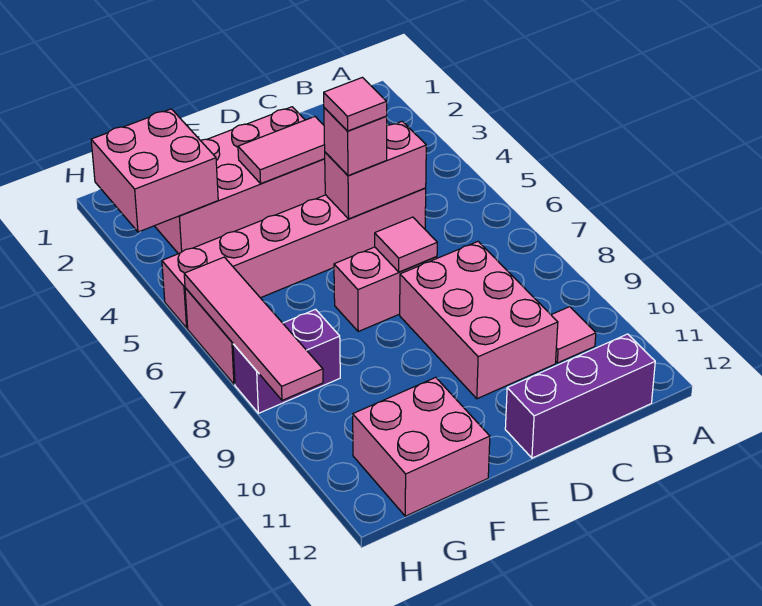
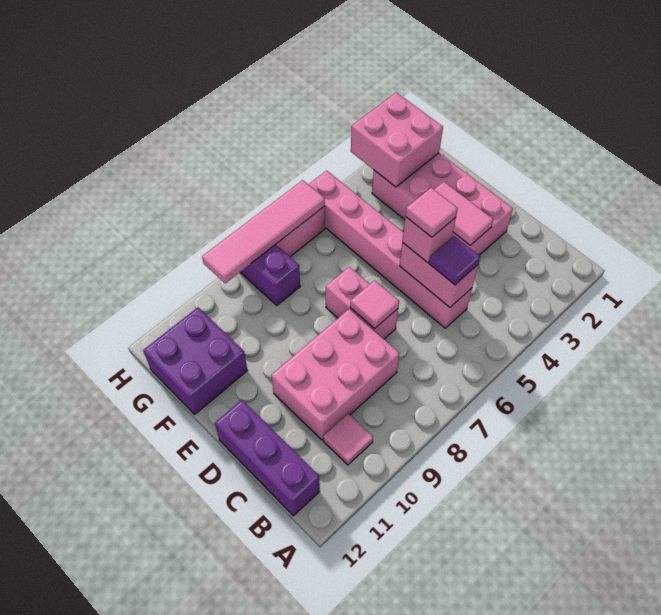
none -> purple tile C5 level 3
pink brick F11:G12 level 1 -> purple brick F11:G12 level 1

